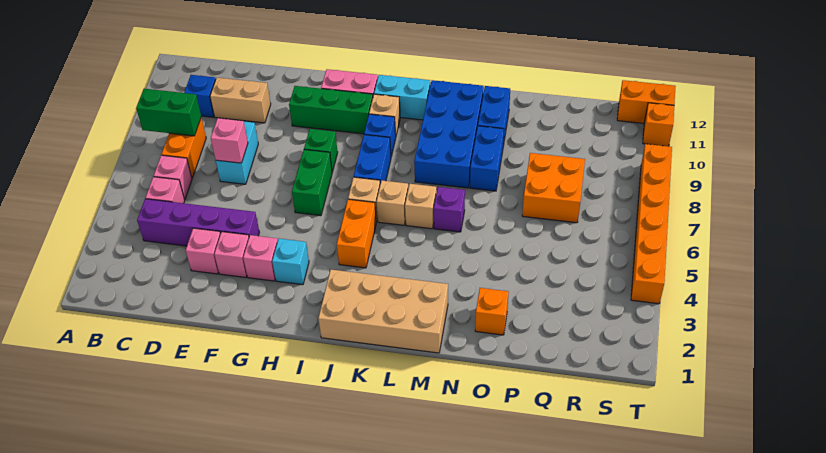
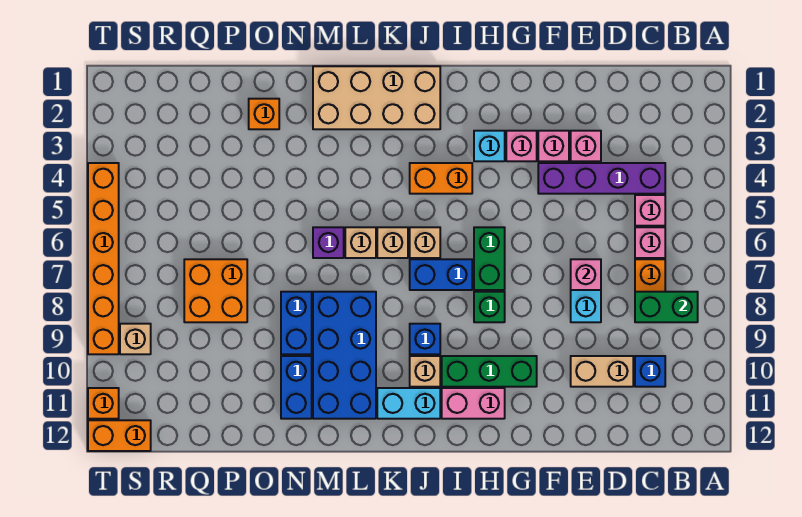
orange brick J4:J5 level 1 -> orange brick I4:J4 level 1
blue brick J7:J8 level 1 -> blue brick I7:J7 level 1
none -> tan brick S9 level 1

